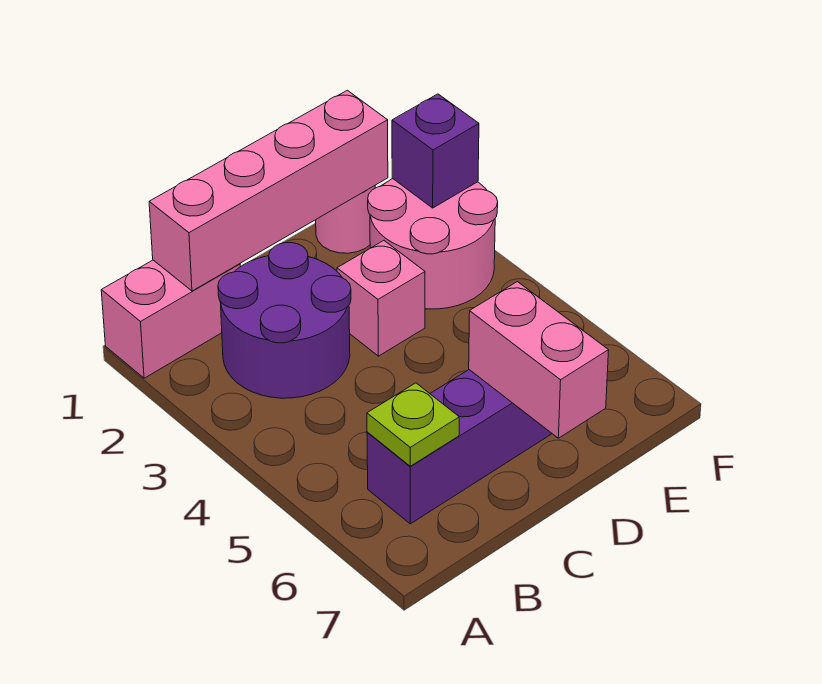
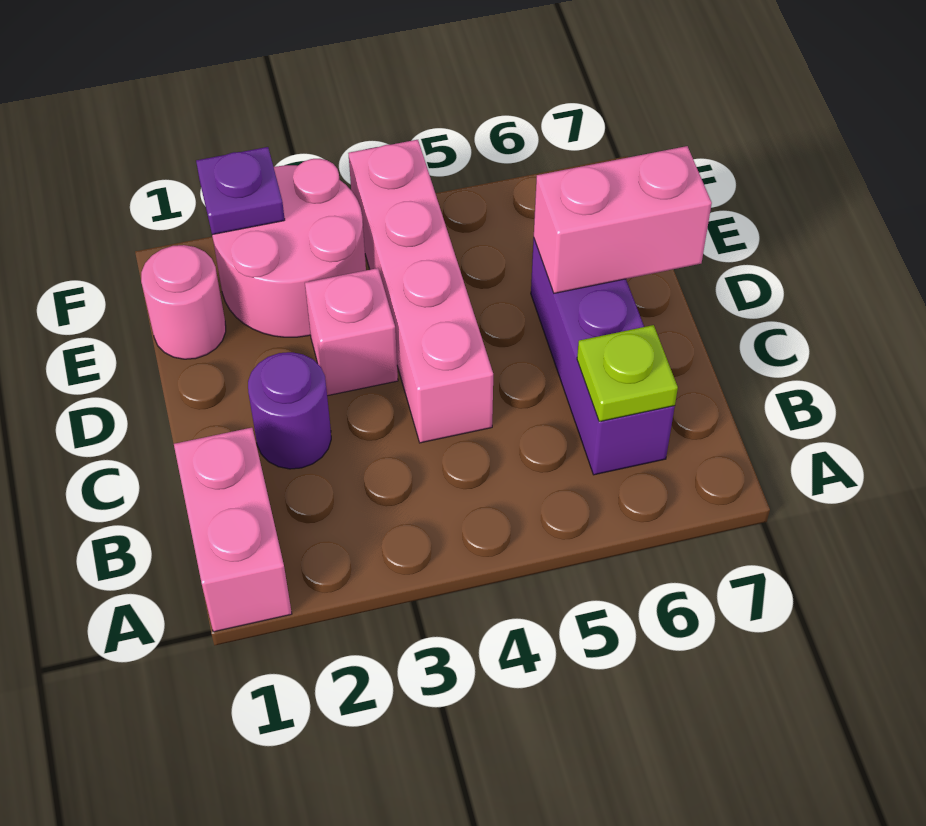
pink brick B1:E1 level 2 -> pink brick C4:F4 level 1
purple round brick B2:C3 level 1 -> purple round brick C2 level 1
purple brick F2 level 2 -> purple plate F2 level 2

